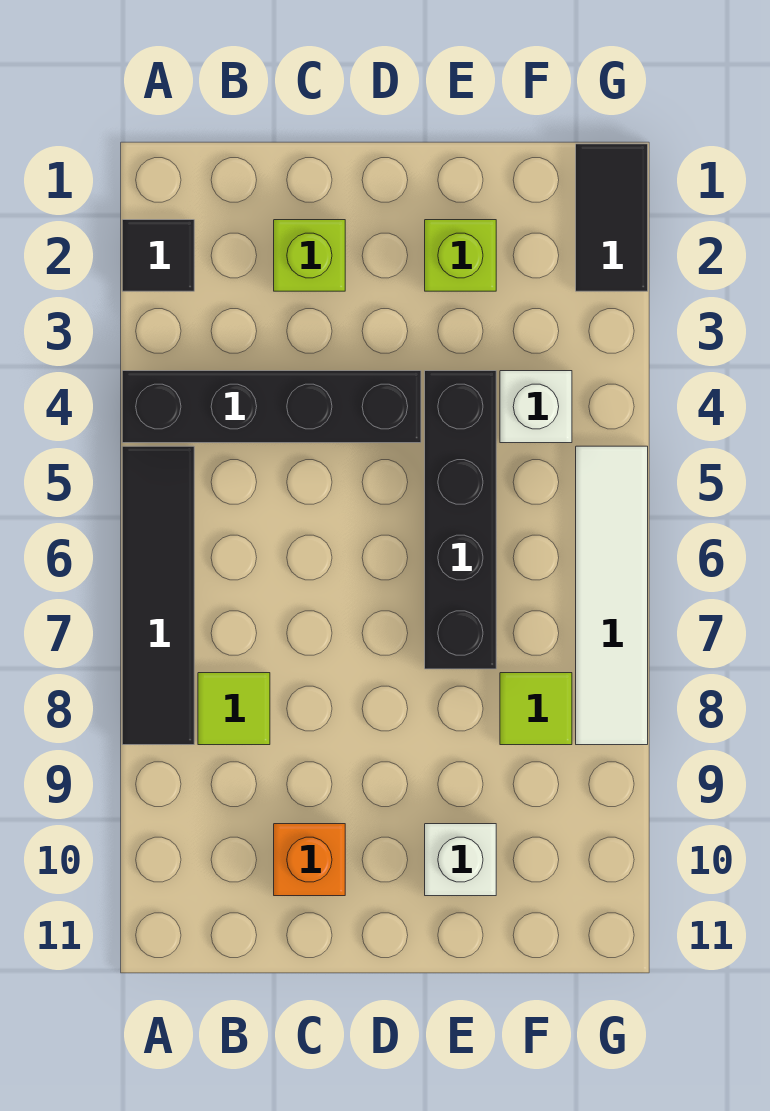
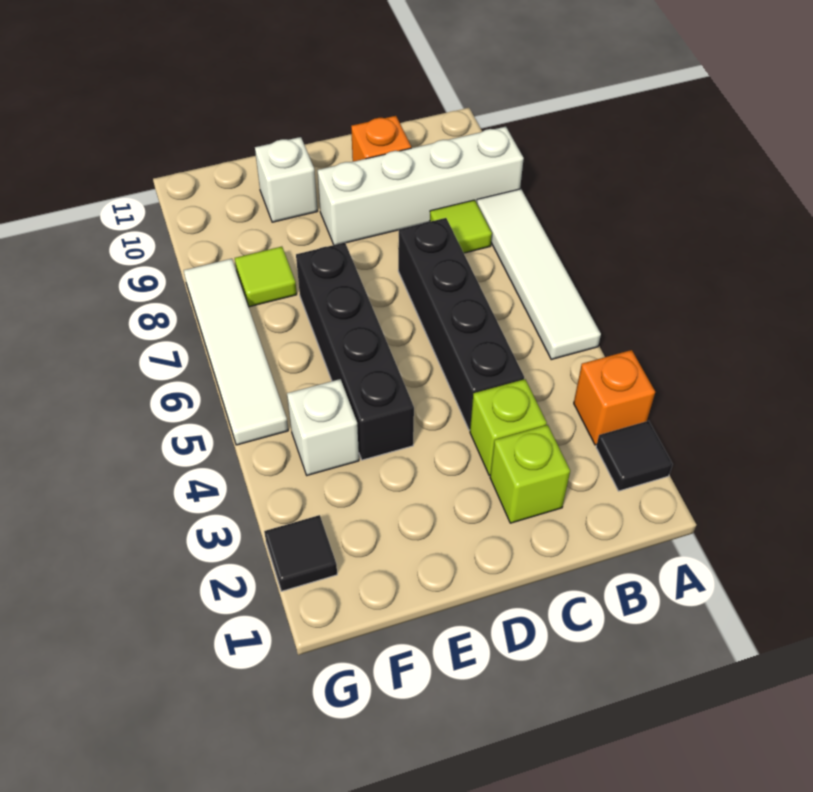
none -> orange brick A3 level 1
black brick A4:D4 level 1 -> black brick C4:C7 level 1
black tile A5:A8 level 1 -> white tile A5:A8 level 1
none -> white brick A9:D9 level 1
lime brick E2 level 1 -> lime brick C3 level 1
black tile G1:G2 level 1 -> black tile G2 level 1

